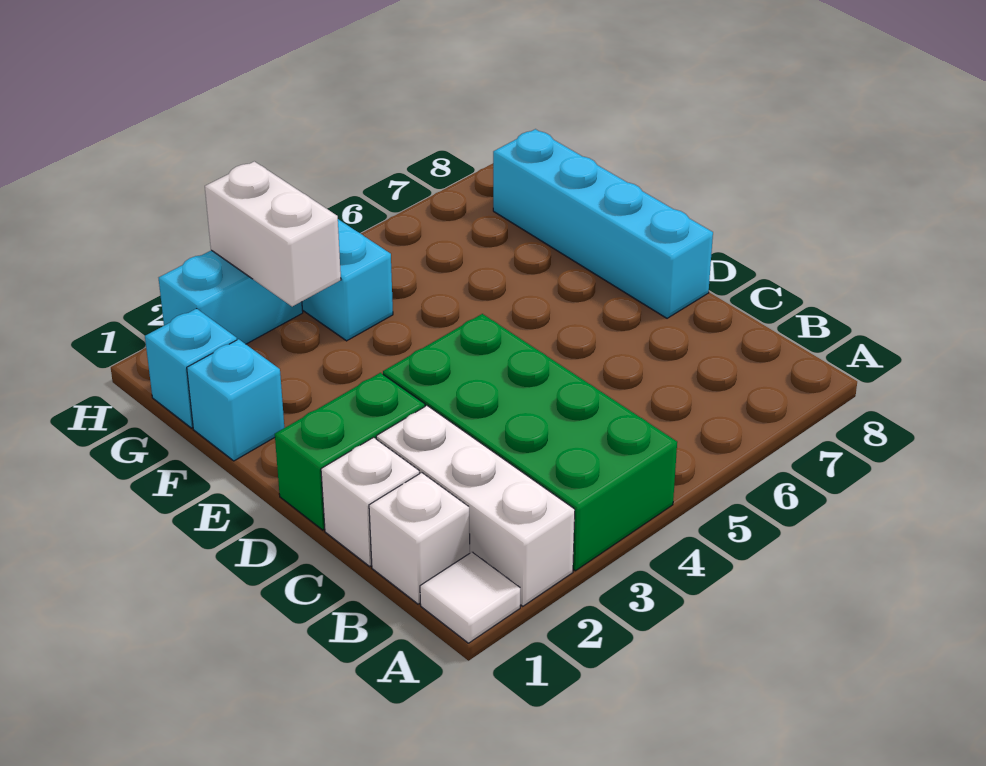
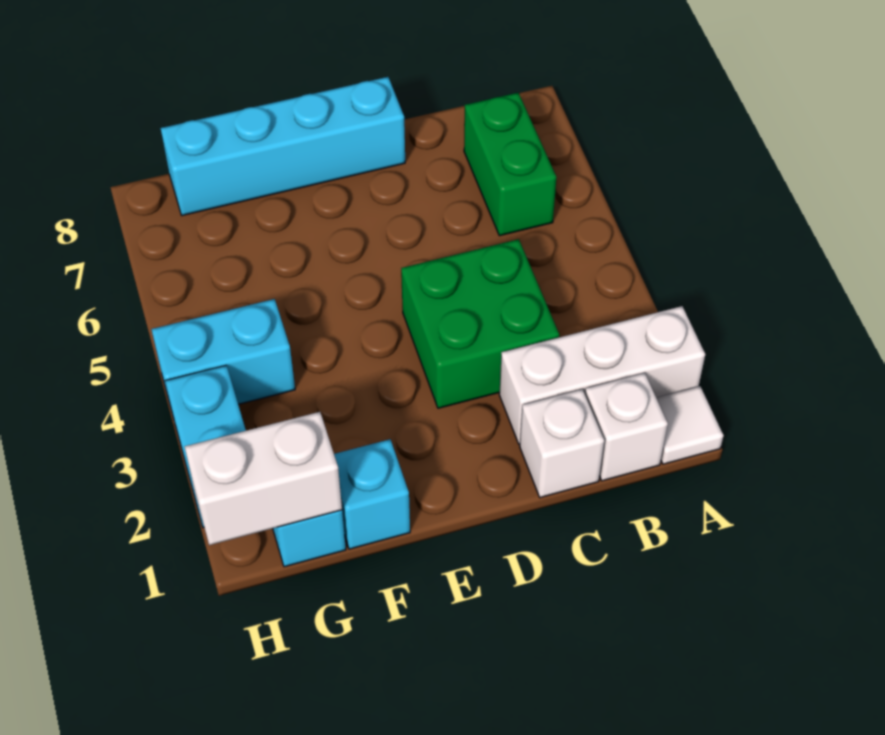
green brick A3:D4 level 1 -> green brick C3:D4 level 1
green brick D1:D2 level 1 -> green brick B6:B7 level 1
white brick G3:H3 level 2 -> white brick G1:H1 level 2

